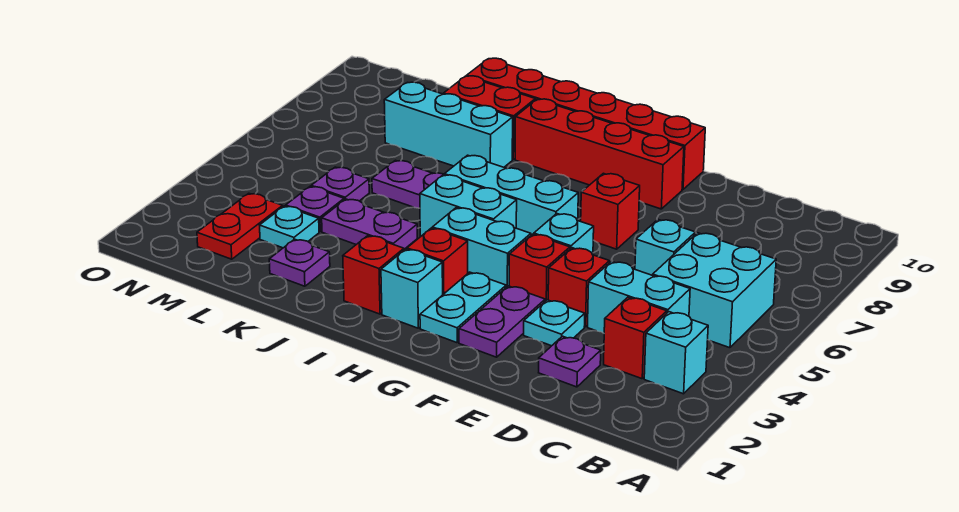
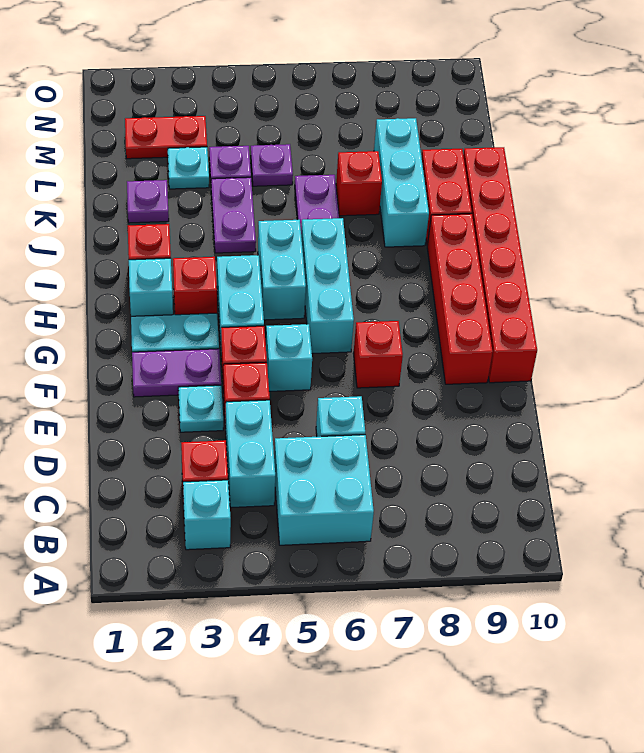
purple plate D2 level 1 -> none
none -> red brick K7 level 1

